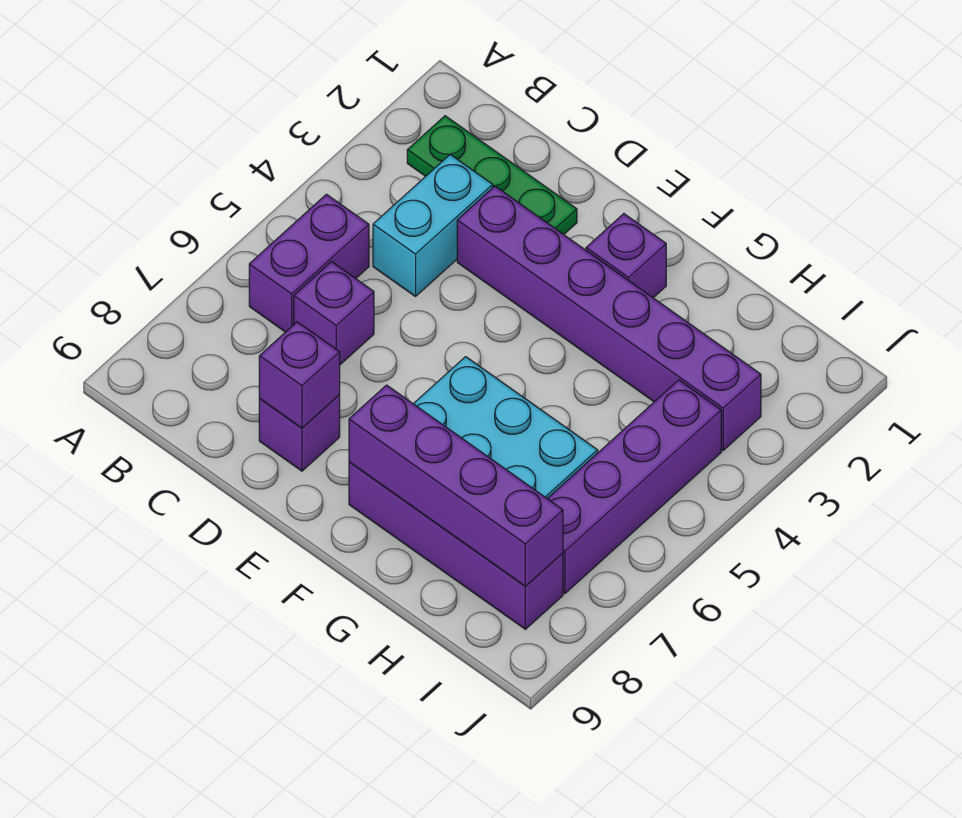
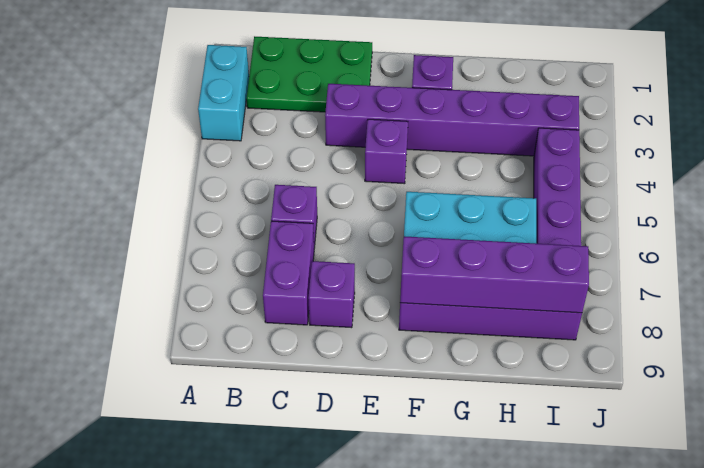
green plate B2:D2 level 1 -> green plate B1:D2 level 1
purple brick B5:B6 level 1 -> purple brick C7:C8 level 1
cyan brick C3:C4 level 1 -> cyan brick A2:A3 level 1
purple brick D8 level 2 -> purple brick E4 level 1

